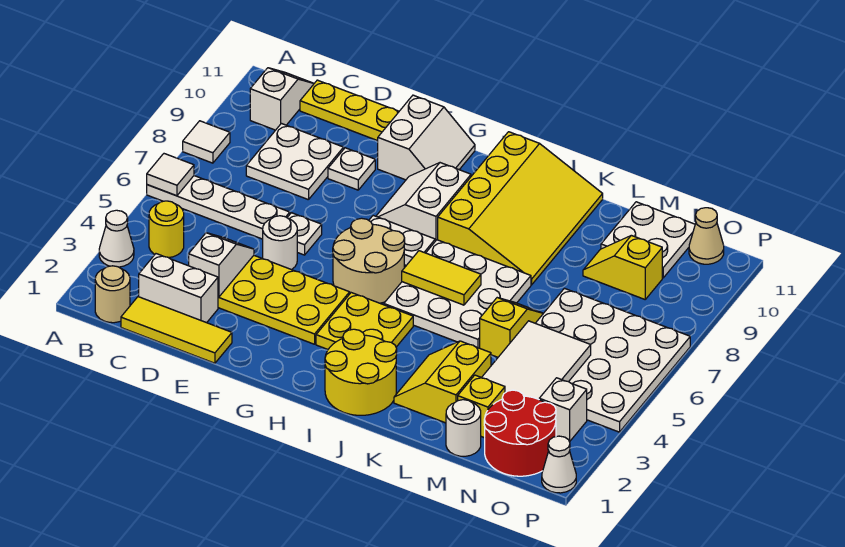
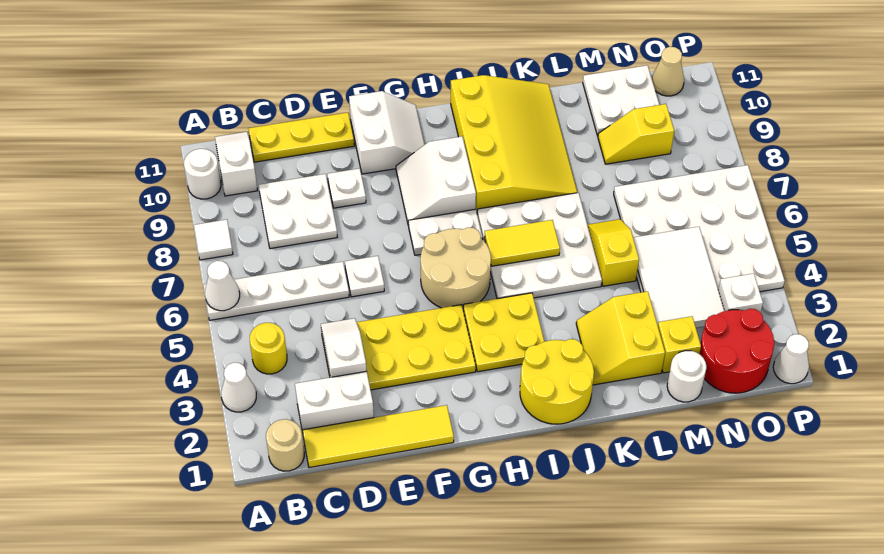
white tile A6 level 2 -> white cone A6 level 2
yellow tile C1:E1 level 1 -> yellow tile C1:F1 level 1
white round brick E5 level 1 -> white round brick A10 level 1

